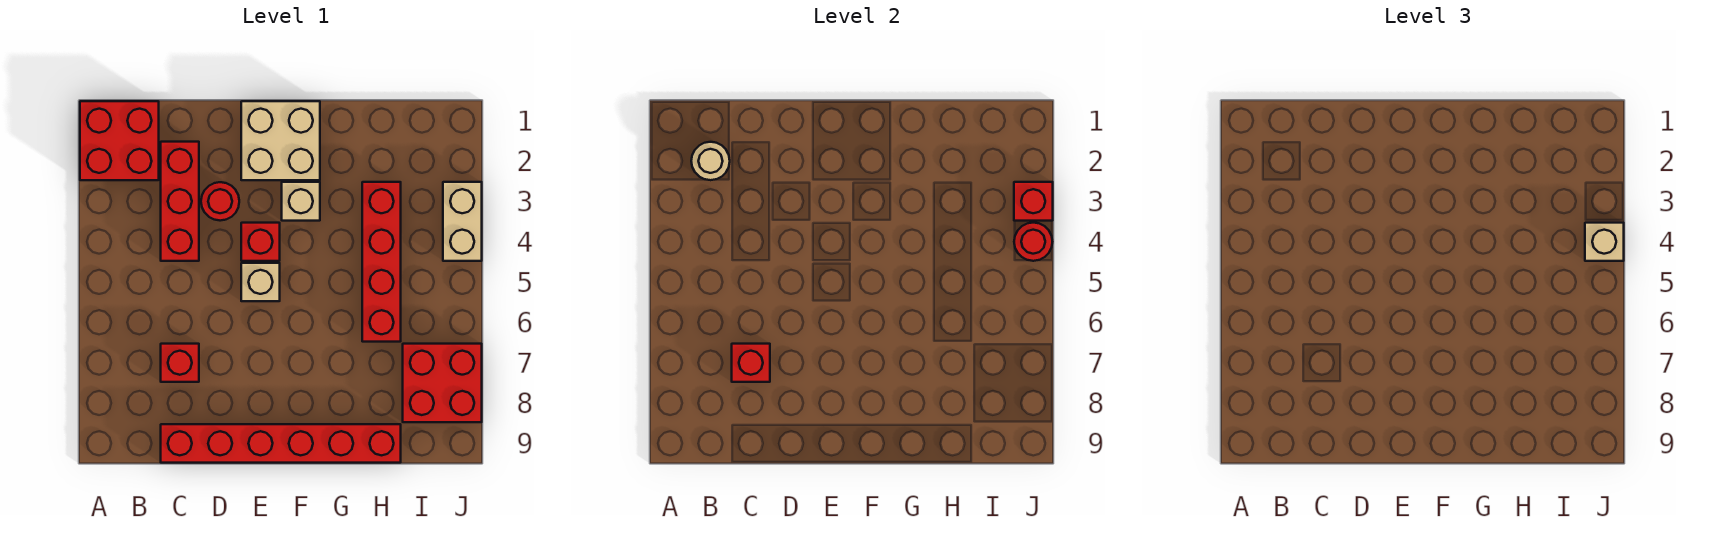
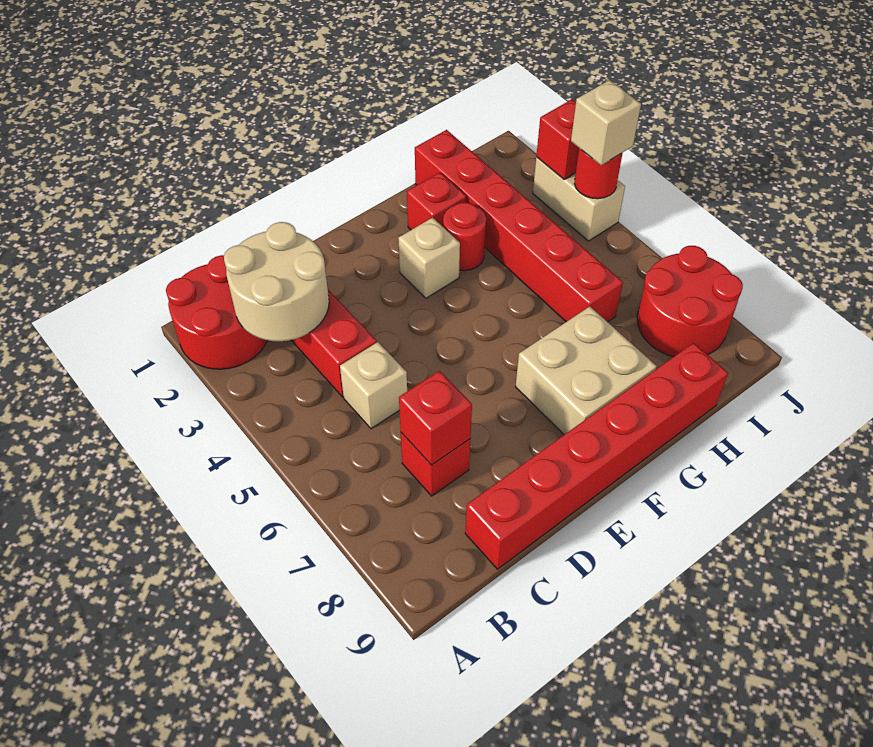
red brick A1:B2 level 1 -> red round brick A1:B2 level 1
tan round brick B2 level 2 -> tan round brick B2:C3 level 2
red round brick D3 level 1 -> red round brick G3 level 1
tan brick E1:F2 level 1 -> tan brick F7:G8 level 1
red brick E4 level 1 -> red brick G2 level 1
tan brick E5 level 1 -> tan brick C5 level 1
red brick H3:H6 level 1 -> red brick H1:H6 level 1
red brick I7:J8 level 1 -> red round brick I7:J8 level 1

